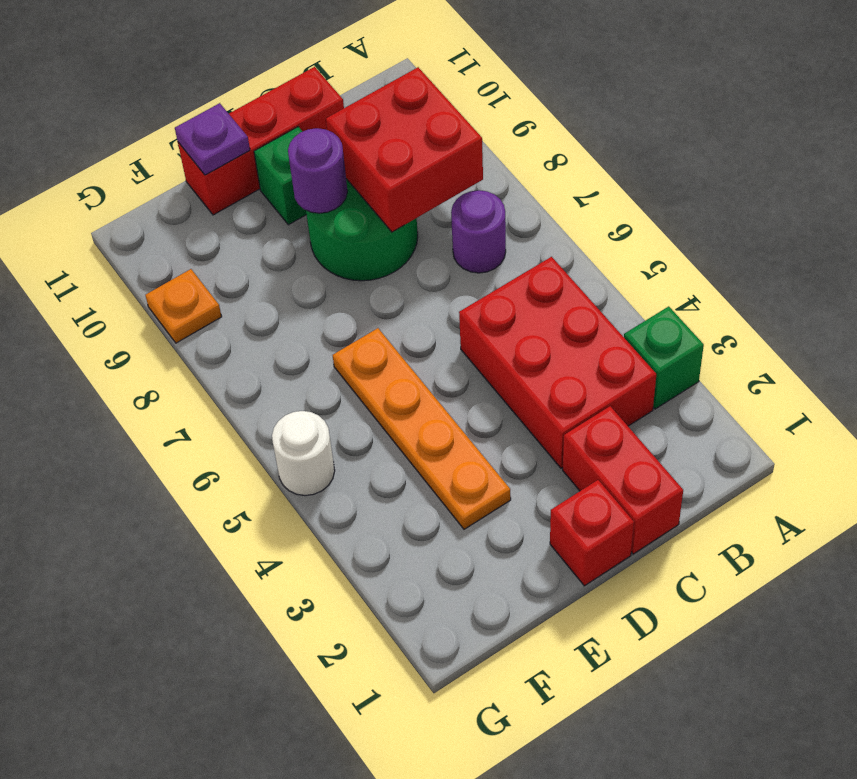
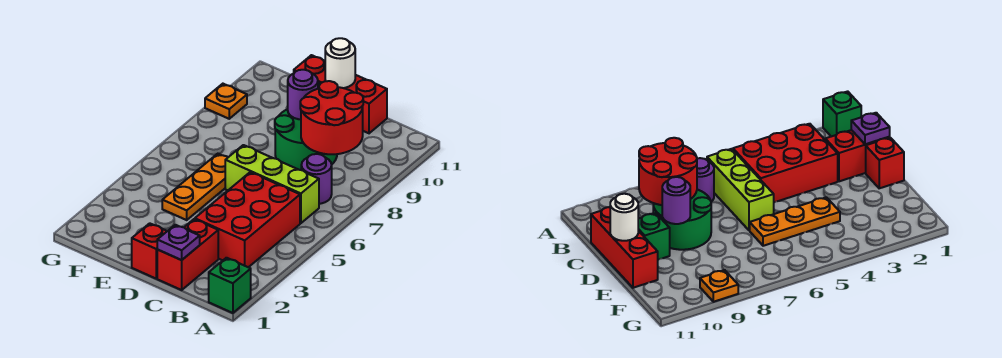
green brick A3 level 1 -> green brick A1 level 1
none -> lime brick B6:D6 level 1
red brick B8:C9 level 2 -> red round brick B8:C9 level 2
orange plate E3:E6 level 1 -> orange plate E4:E6 level 1
purple plate E11 level 2 -> purple plate C1 level 2
white round brick G5 level 1 -> white round brick D11 level 2

